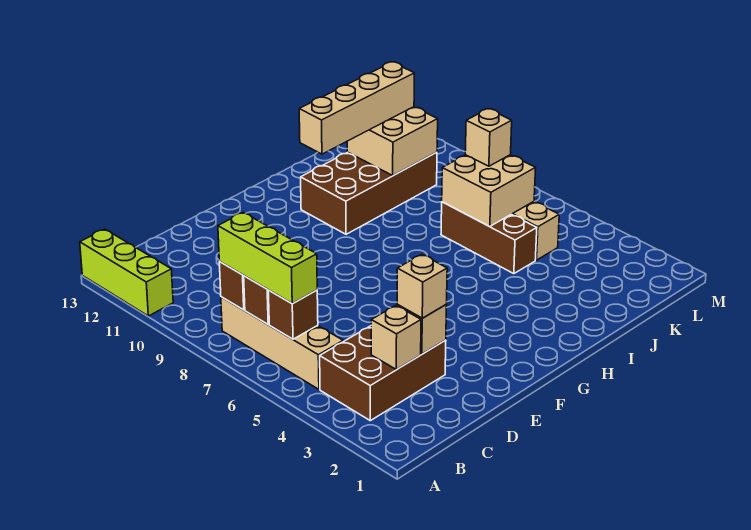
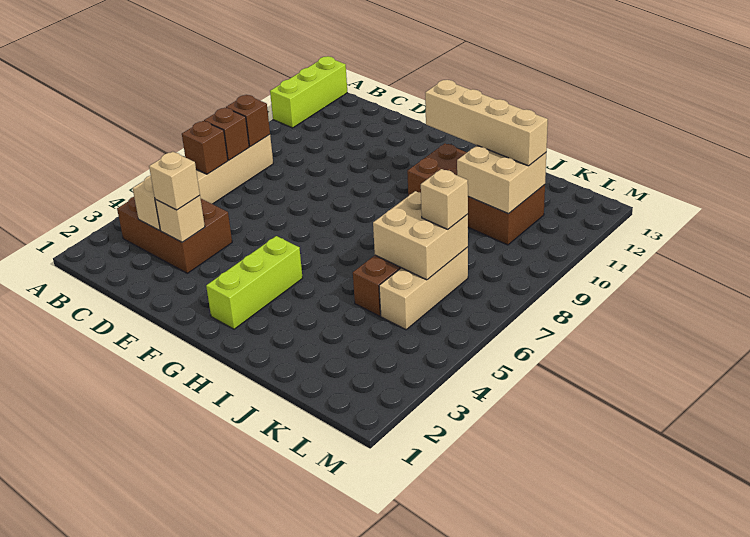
lime brick B6:B8 level 3 -> lime brick G2:G4 level 1

